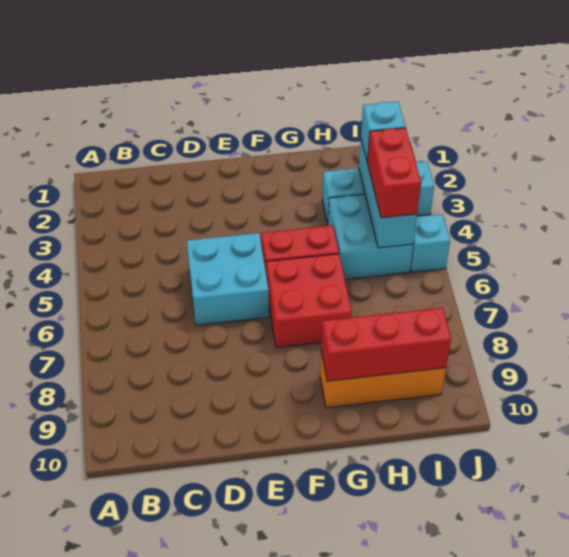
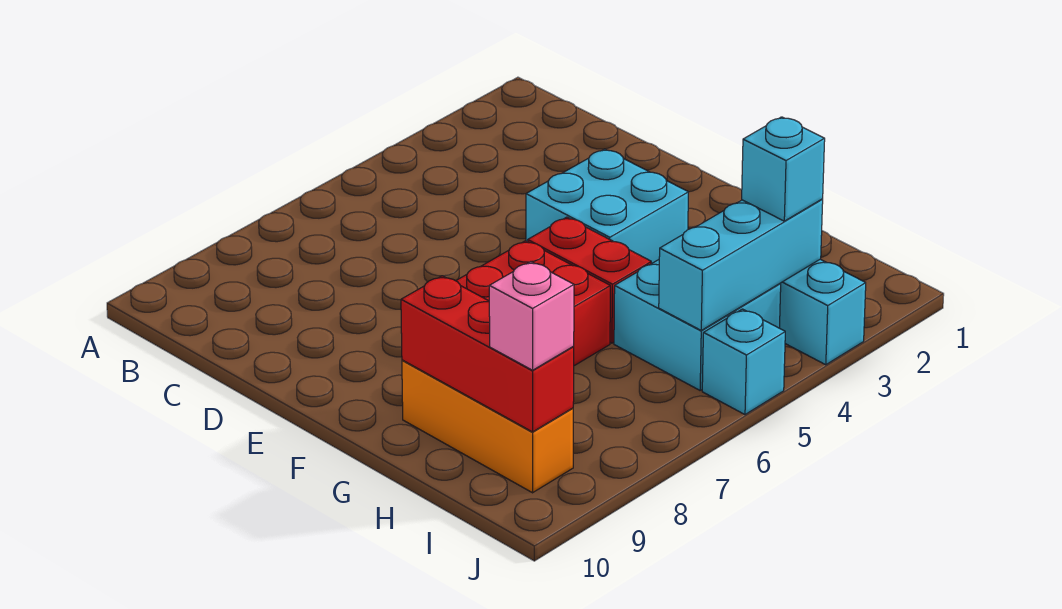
cyan brick D5:E6 level 1 -> cyan brick E3:F4 level 1
red brick I4:I5 level 3 -> none
none -> pink brick I9 level 3

